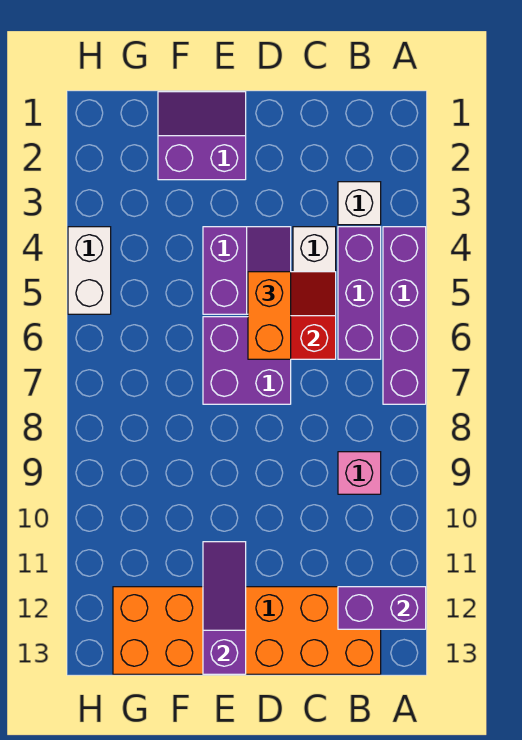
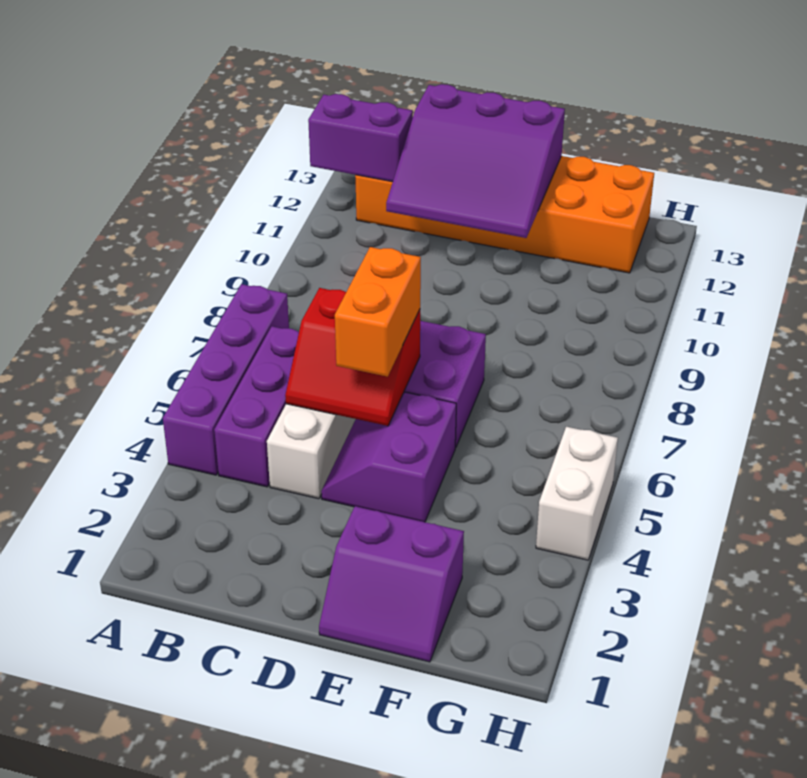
white brick B3 level 1 -> none
pink brick B9 level 1 -> none
purple slope E11:E13 level 2 top 13 -> purple slope C11:E13 level 2 top 13

